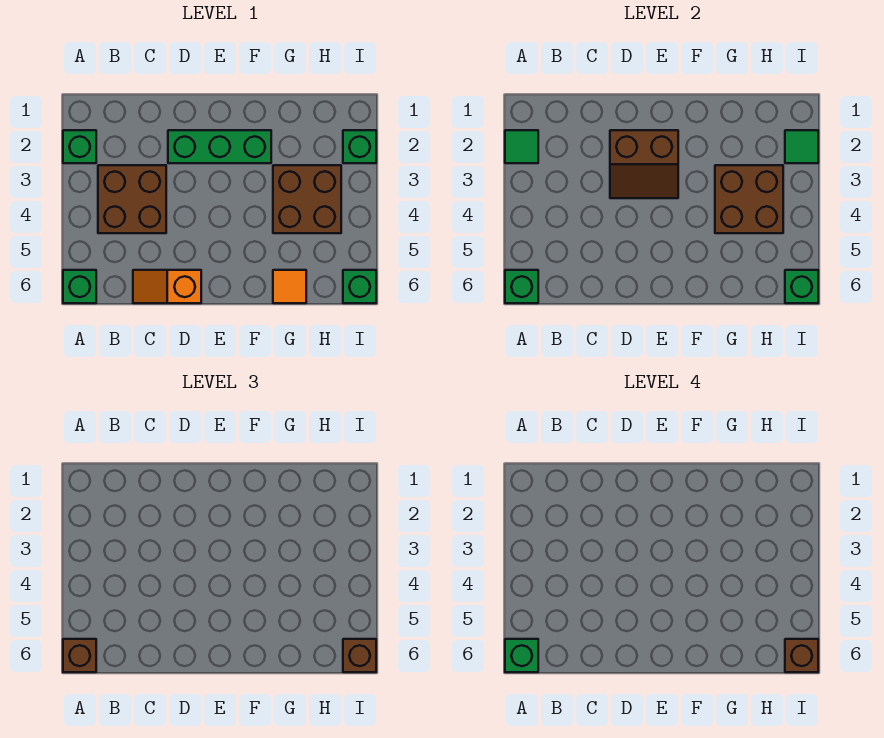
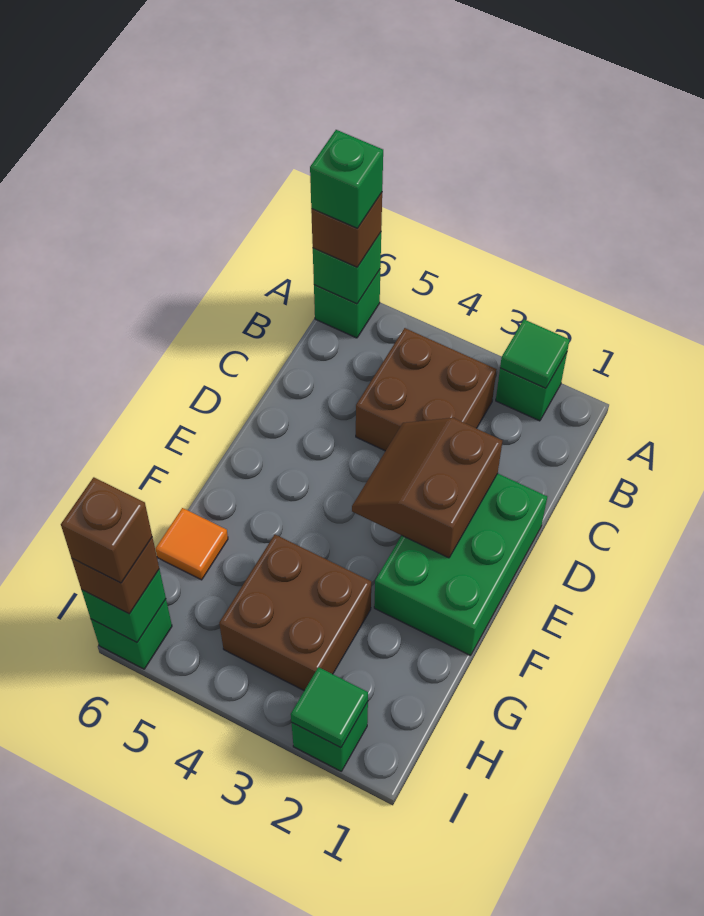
orange slope C6:D6 level 1 top D -> none
green brick D2:F2 level 1 -> green brick D1:F2 level 1
brown brick G3:H4 level 2 -> none

